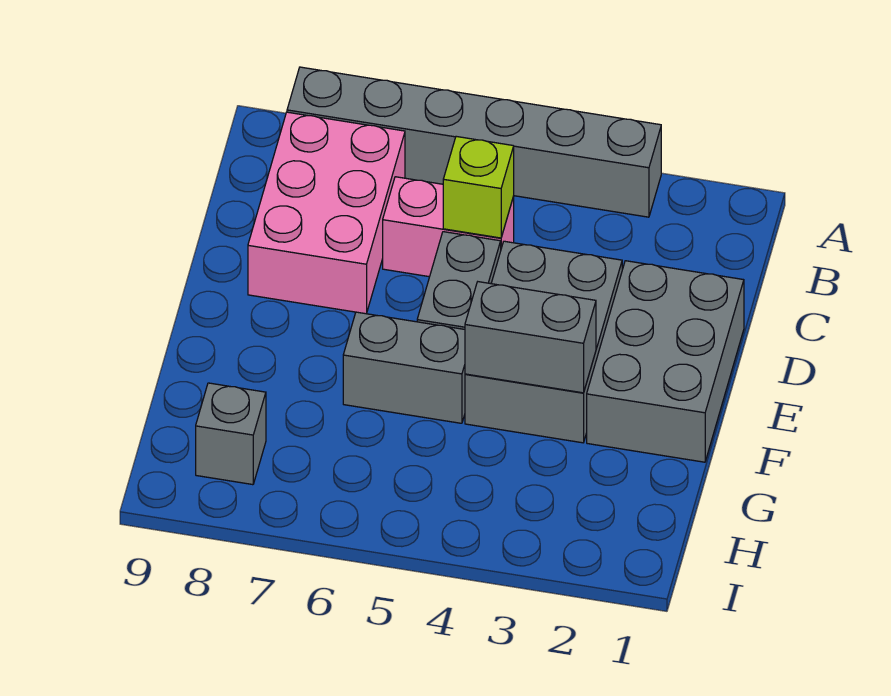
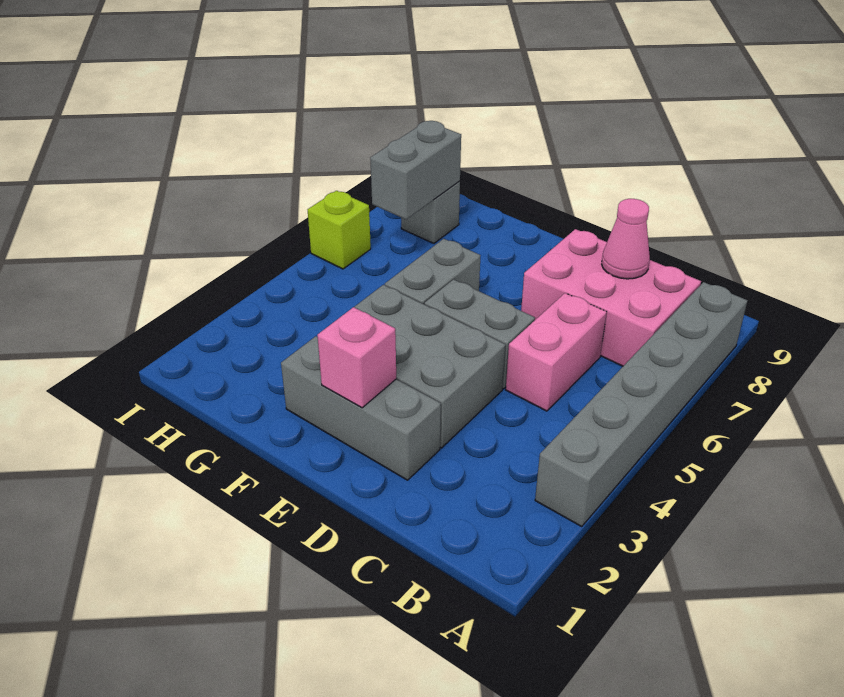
lime brick C5 level 2 -> lime brick I6 level 1
none -> pink cone C8 level 2
grey brick D1:F2 level 1 -> grey brick D2:F2 level 1
none -> pink brick E2 level 2
grey brick F3:F4 level 2 -> grey brick H7:H8 level 2

